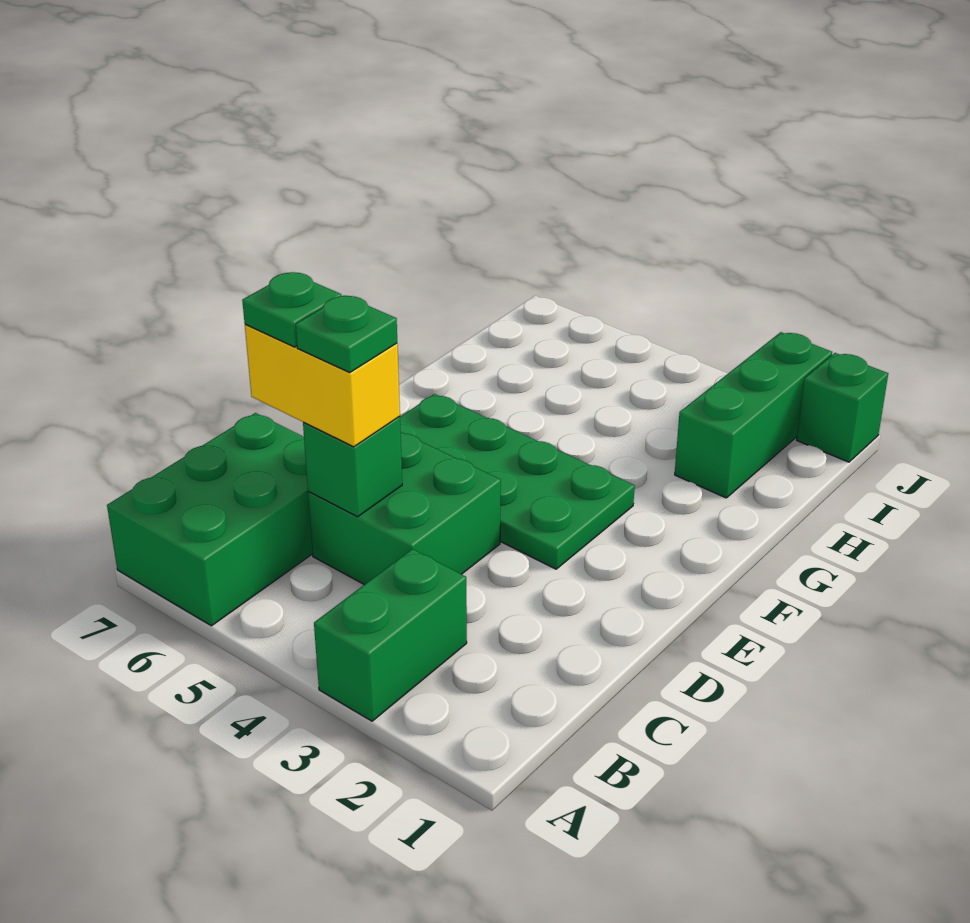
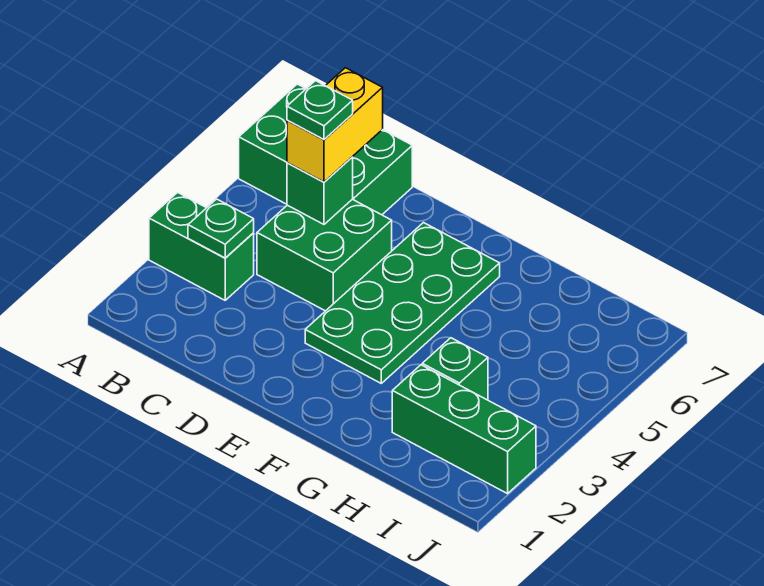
green plate C6 level 4 -> green plate B3 level 2
green brick J1 level 1 -> green brick H3 level 1

